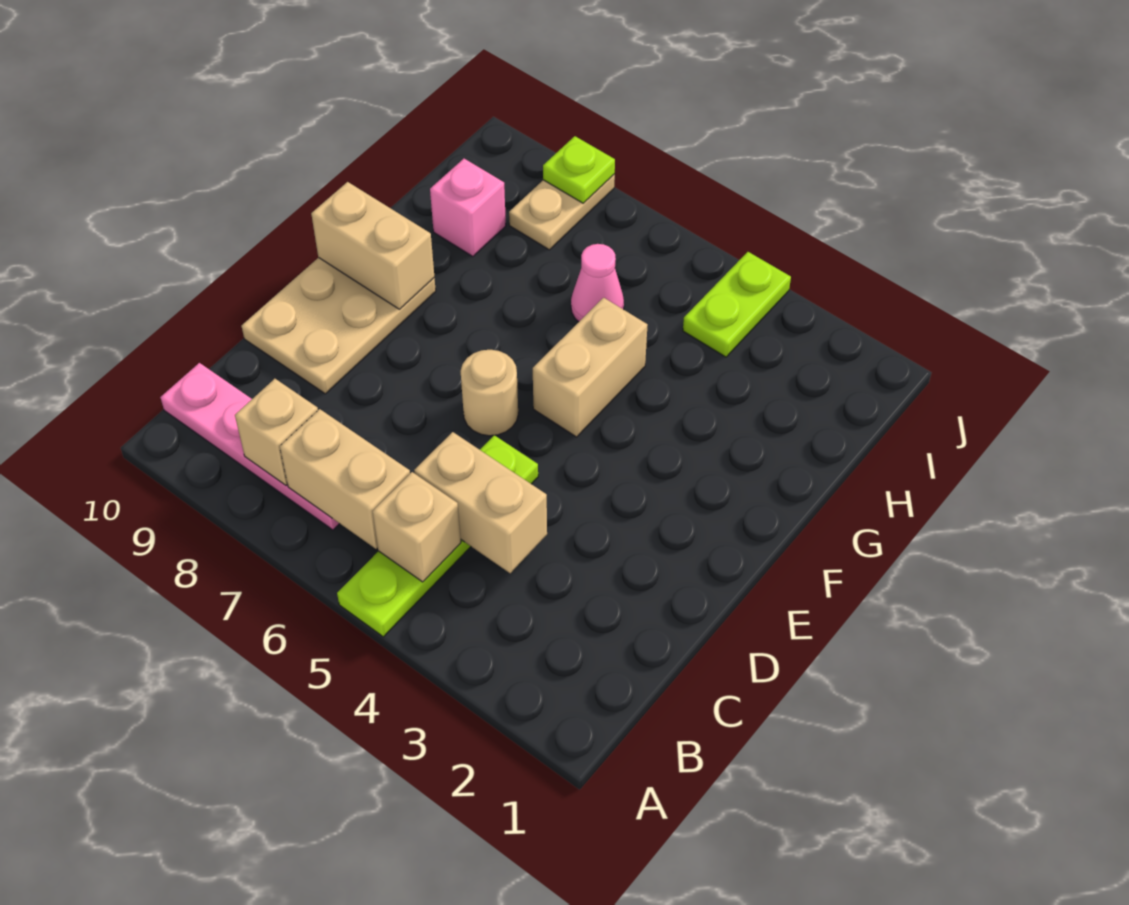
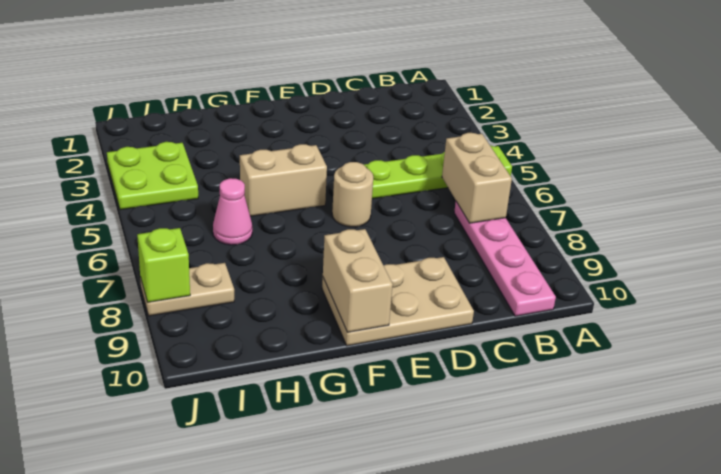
tan brick B5 level 2 -> none
tan brick B8 level 2 -> none
tan brick C4:C5 level 2 -> none
pink brick H9 level 1 -> none
lime plate I4:J4 level 1 -> lime plate I3:J4 level 1
lime plate J8 level 2 -> lime brick J8 level 2

